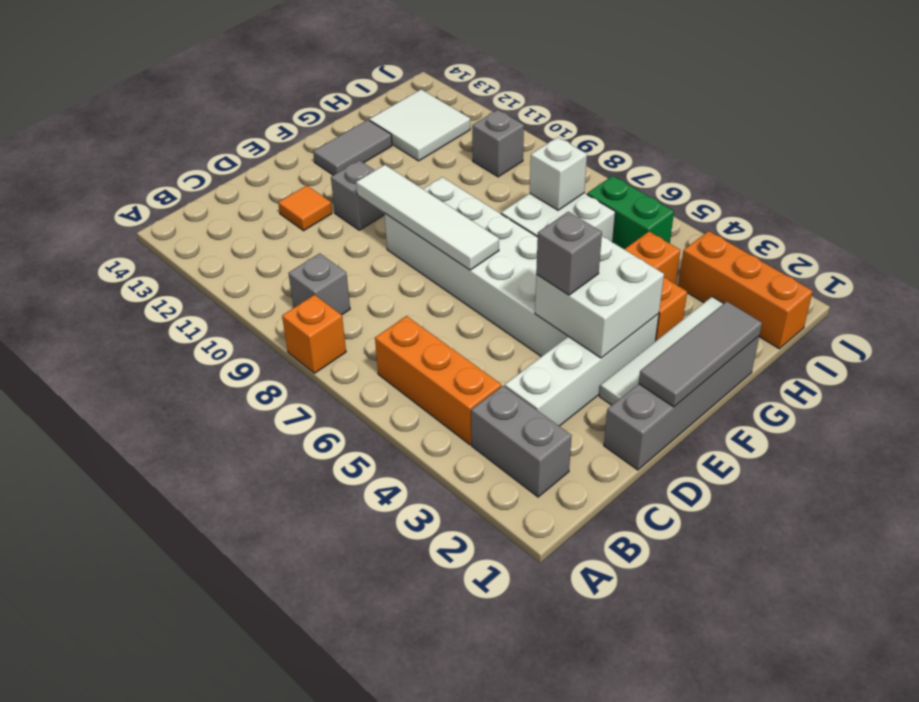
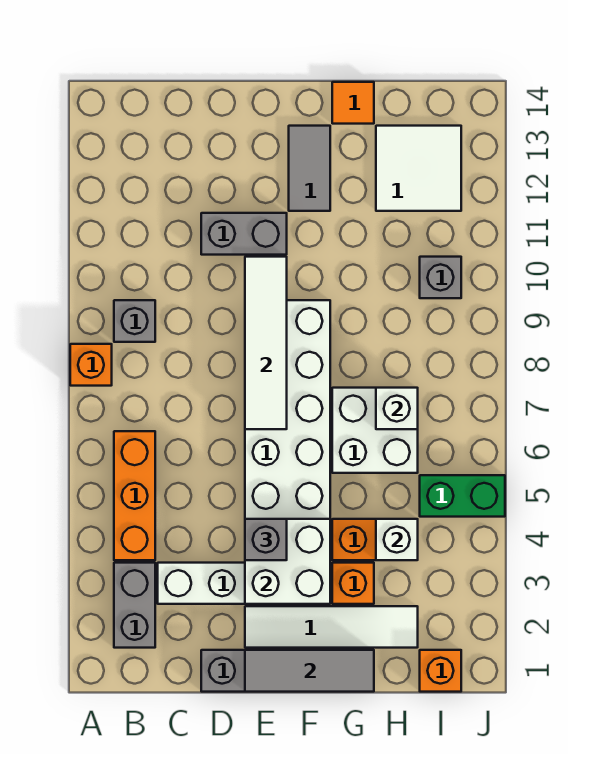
orange tile D12 level 1 -> orange tile G14 level 1
grey brick E11 level 1 -> grey brick D11:E11 level 1
grey tile F13:G13 level 1 -> grey tile F12:F13 level 1
none -> white brick H4 level 2
orange brick I1:I3 level 1 -> orange brick I1 level 1
green brick I5:I6 level 1 -> green brick I5:J5 level 1

